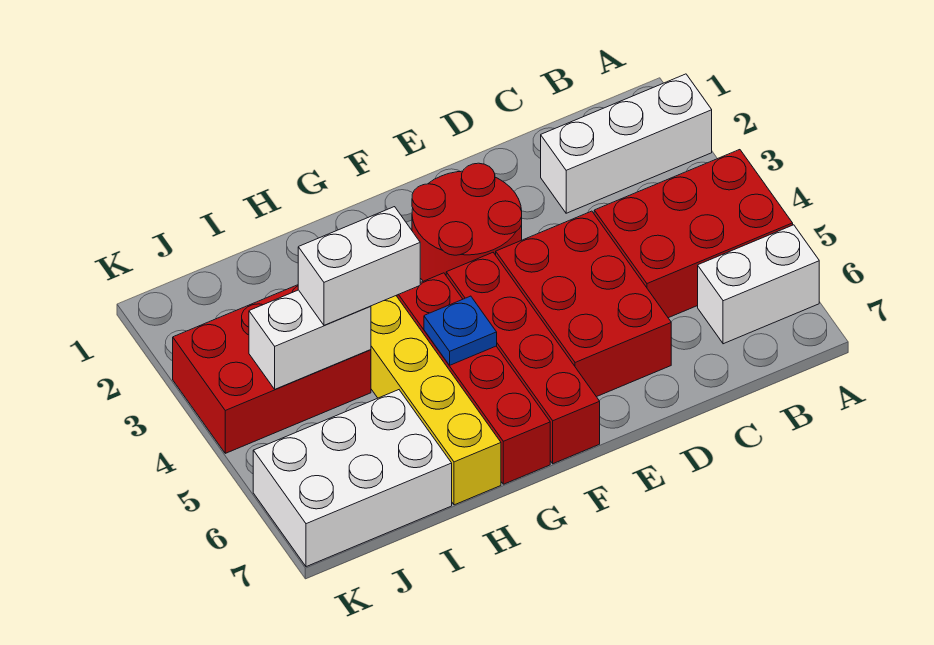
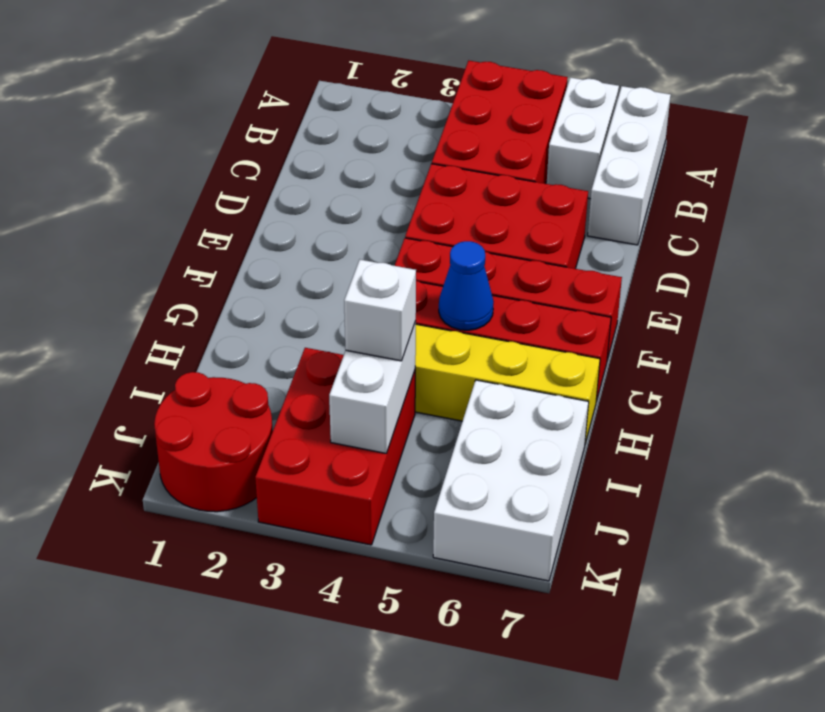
white brick A2:C2 level 1 -> white brick A7:C7 level 1
red round brick E2:F3 level 1 -> red round brick J1:K2 level 1
blue plate G5 level 2 -> blue cone G5 level 2
white brick H4:I4 level 3 -> white brick I4 level 3

